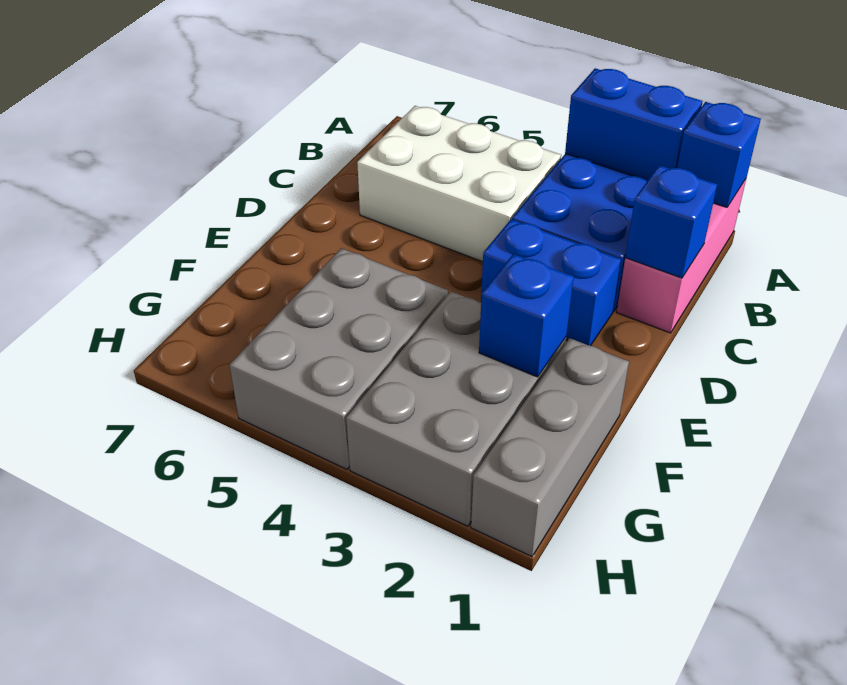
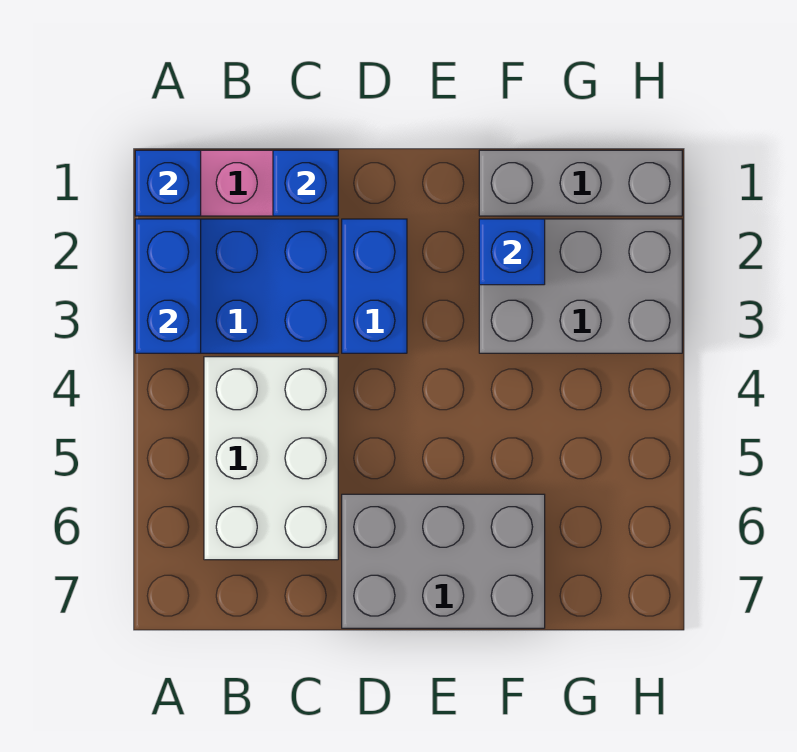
grey brick F4:H5 level 1 -> grey brick D6:F7 level 1

